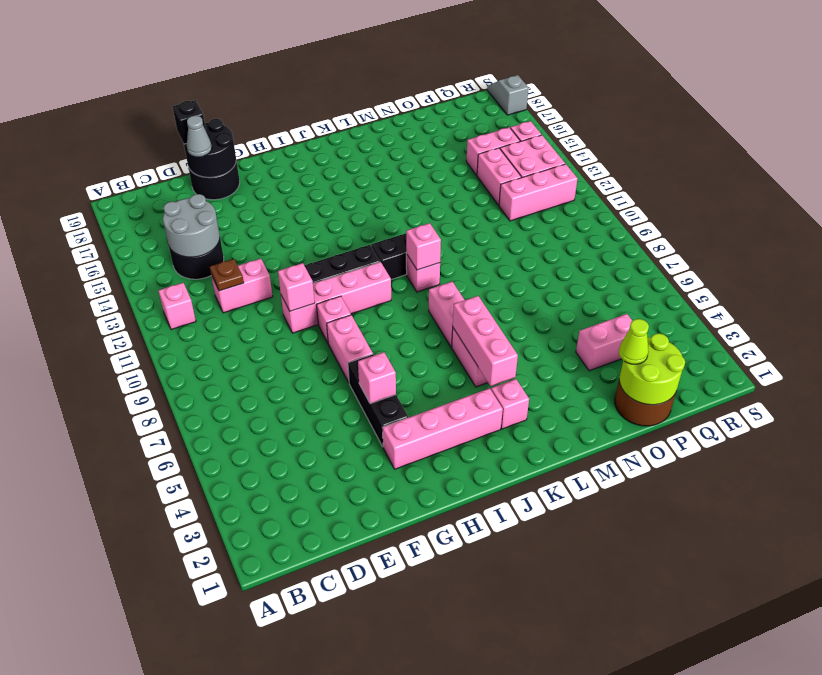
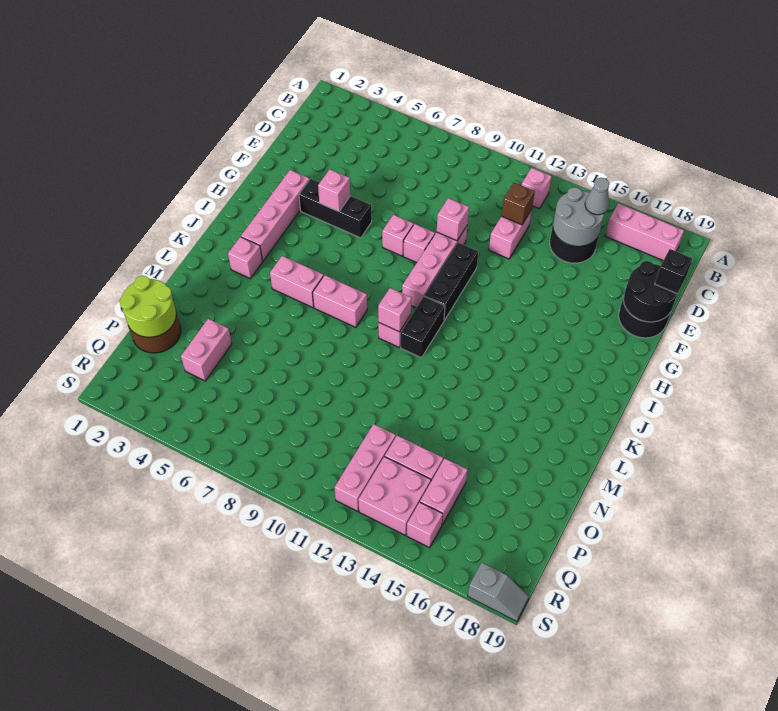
brown plate D12 level 2 -> brown brick D12 level 2
grey cone E18 level 3 -> grey cone C15 level 3
pink brick G7:G8 level 1 -> pink brick G8 level 1
pink brick K4:K6 level 2 -> pink brick B16:B18 level 1
lime cone O2 level 3 -> none

